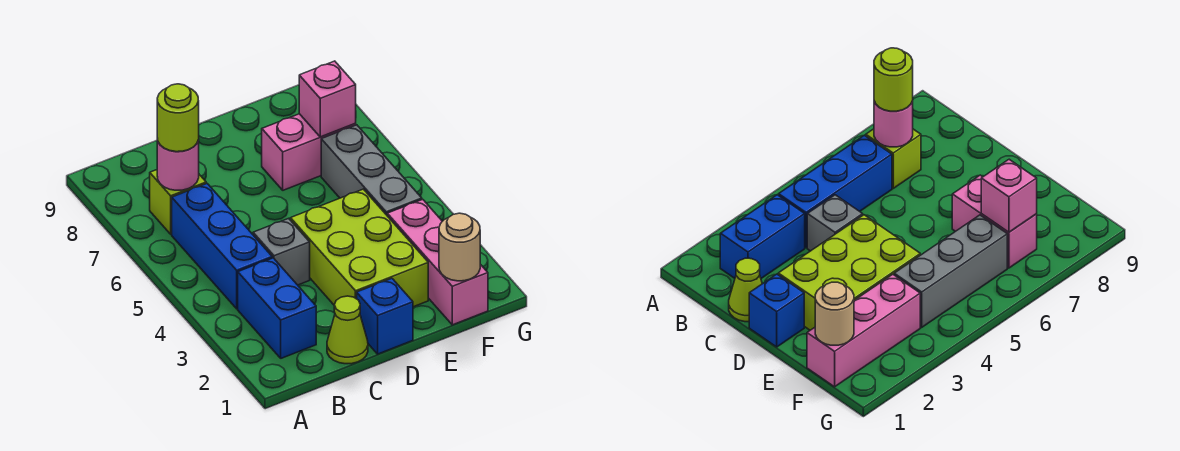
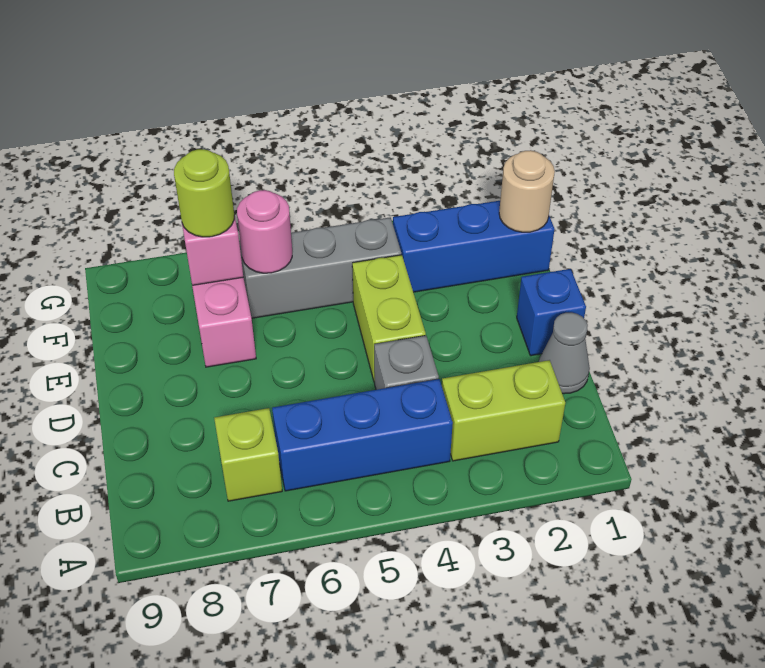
blue brick B2:B3 level 1 -> lime brick B2:B3 level 1
pink round brick B7 level 2 -> pink round brick F6 level 2
lime round brick B7 level 3 -> lime round brick F7 level 3
lime cone C1 level 1 -> grey cone C1 level 1
lime brick D2:E4 level 1 -> lime brick D4:E4 level 1
pink brick F1:F3 level 1 -> blue brick F1:F3 level 1

